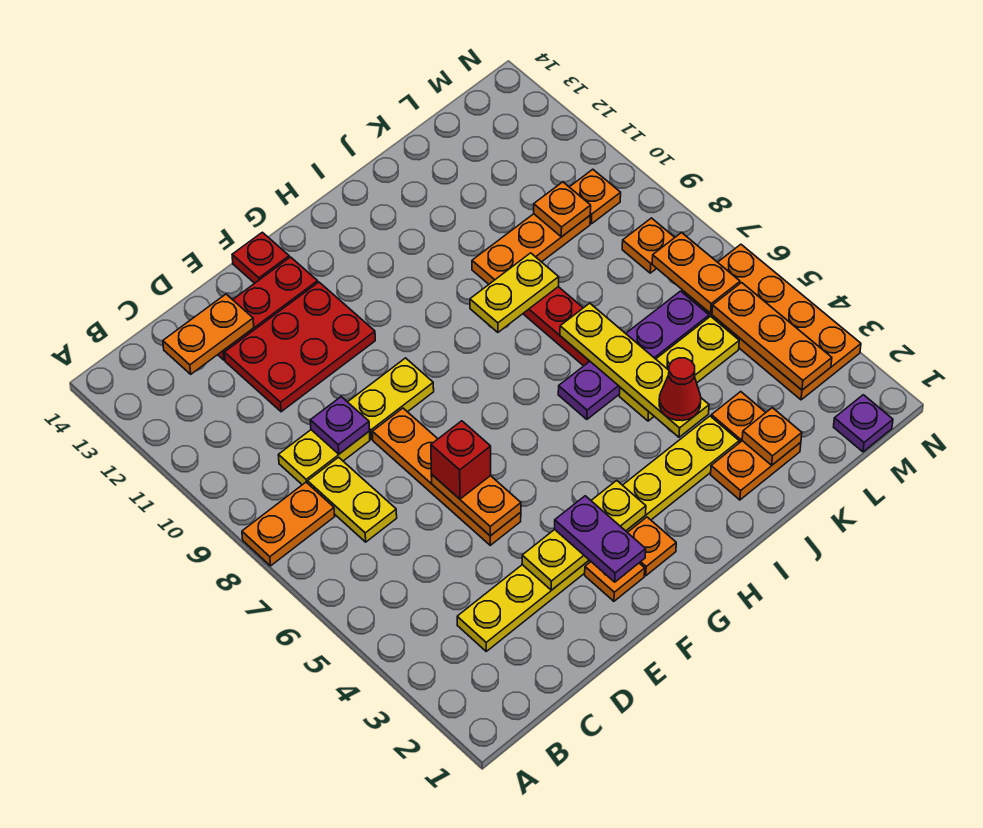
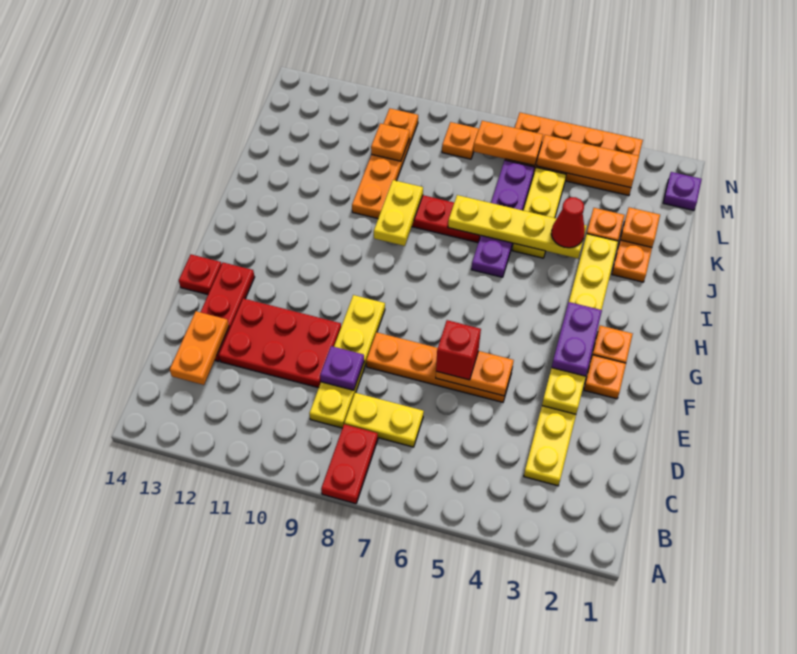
orange plate A8:B8 level 1 -> red plate A8:B8 level 1
red plate D11:F12 level 1 -> red plate D10:E12 level 1
purple plate F2:F3 level 3 -> purple plate F3:G3 level 3

